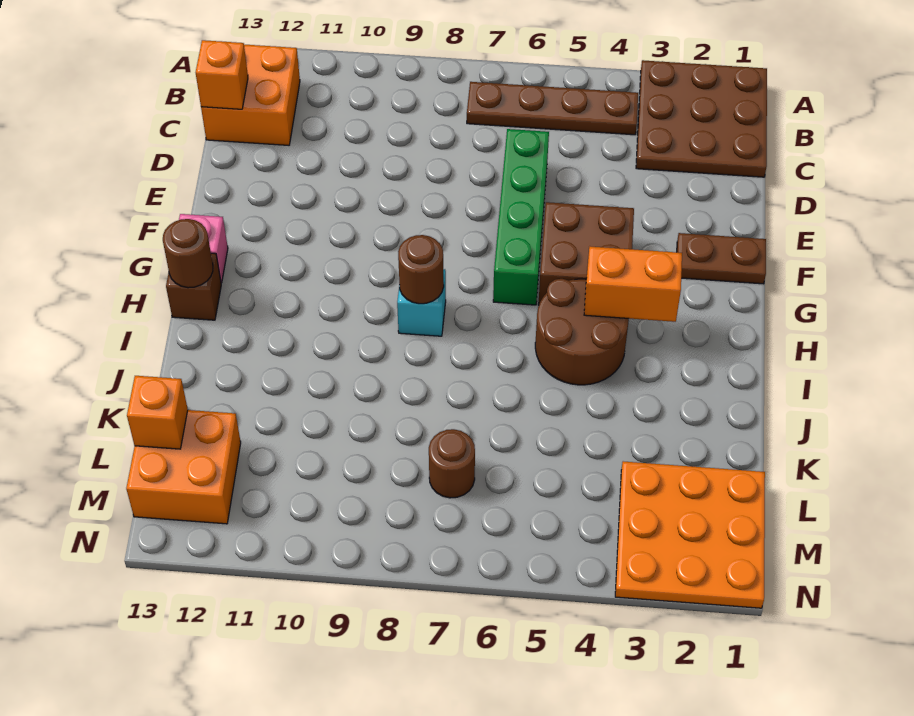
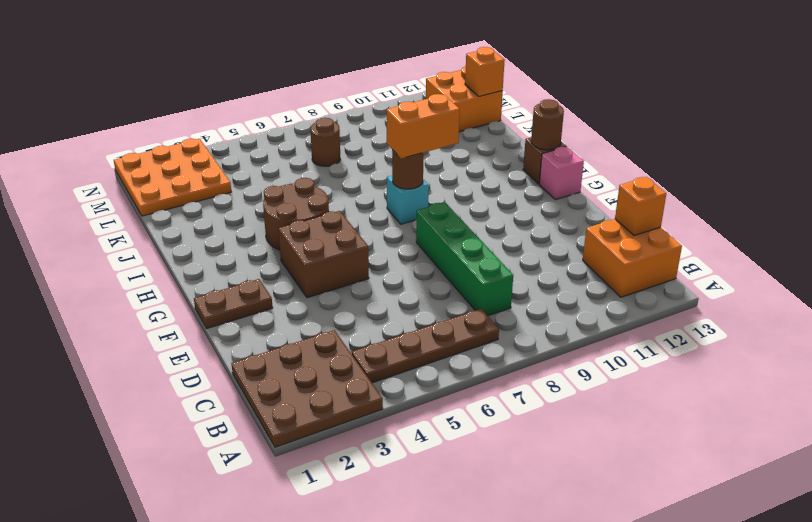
green brick D6:G6 level 1 -> green brick C8:F8 level 1
orange brick H3:H4 level 2 -> orange brick H8:H9 level 3

